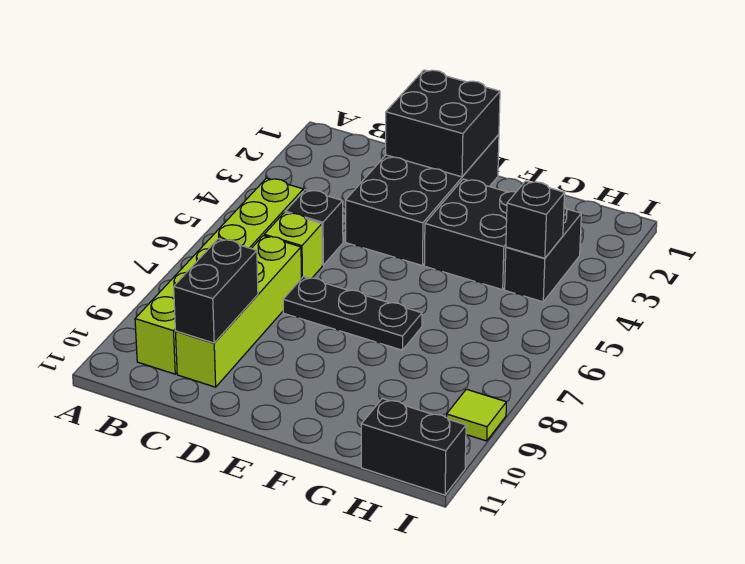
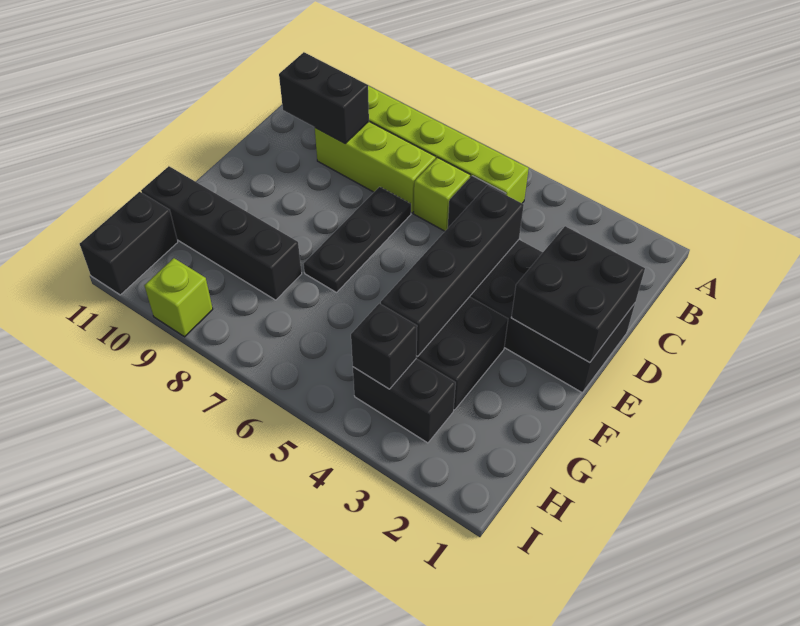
lime brick C7:C10 level 1 -> lime brick C7:C9 level 1
none -> black brick D4:G4 level 2
none -> black brick G8:G11 level 1
lime tile I9 level 1 -> lime brick I9 level 1

